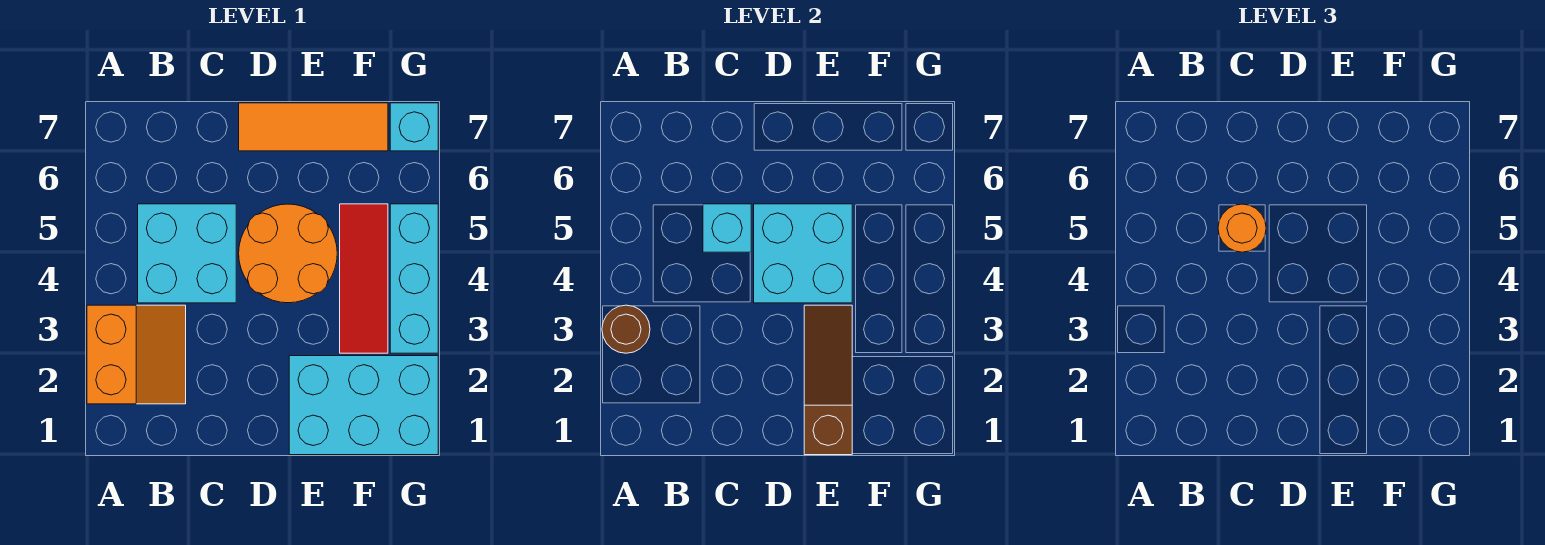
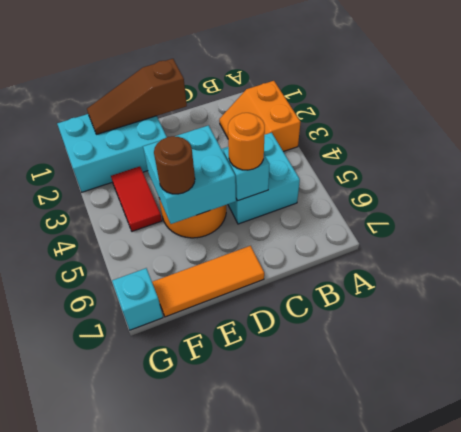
brown round brick A3 level 2 -> brown round brick E5 level 3
brown slope E1:E3 level 2 top 1 -> brown slope D1:F1 level 2 top D
red tile F3:F5 level 1 -> red tile F3:F4 level 1
cyan brick G3:G5 level 1 -> none

